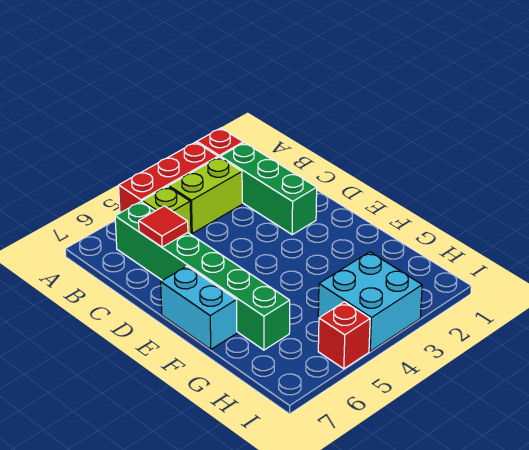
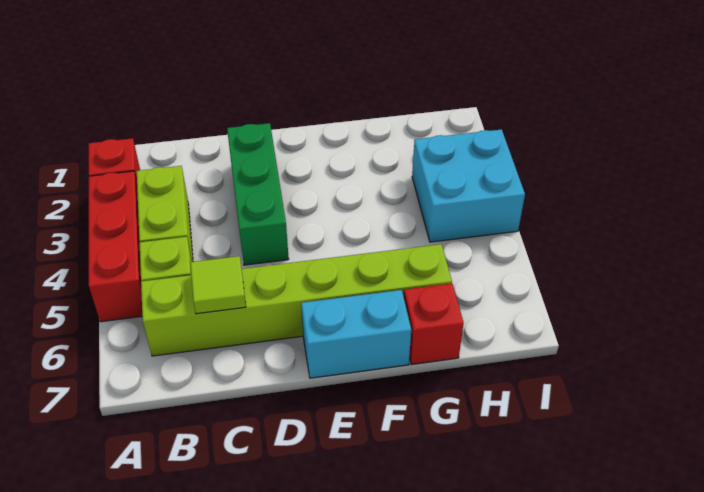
green brick B2:D2 level 1 -> green brick D2:D4 level 1
green brick B6:G6 level 1 -> lime brick B6:G6 level 1
red tile C6 level 2 -> lime tile C6 level 2
red brick I5 level 1 -> red brick G7 level 1

